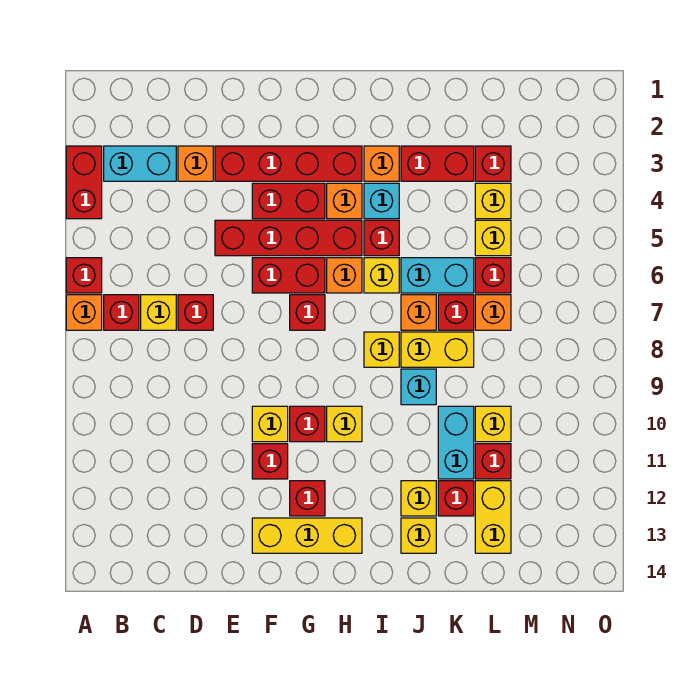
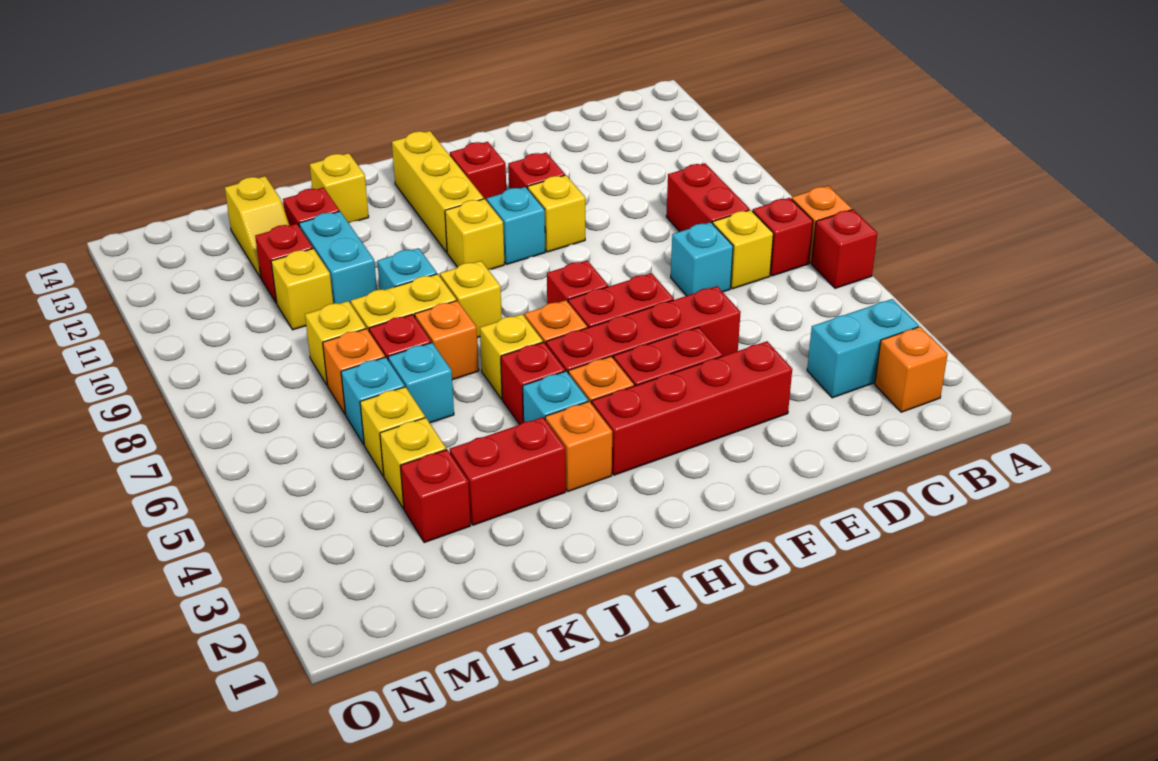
red brick A3:A4 level 1 -> red brick C8:C9 level 1
orange brick D3 level 1 -> orange brick B2 level 1
red brick D7 level 1 -> cyan brick D7 level 1
yellow brick F13:H13 level 1 -> yellow brick H11:H13 level 1
red brick G10 level 1 -> cyan brick G10 level 1
cyan brick J6:K6 level 1 -> cyan brick K6 level 1
yellow brick J12 level 1 -> yellow brick L8 level 1
red brick L6 level 1 -> cyan brick L6 level 1
yellow brick L12:L13 level 1 -> yellow slope L12:L13 level 1 top 13

